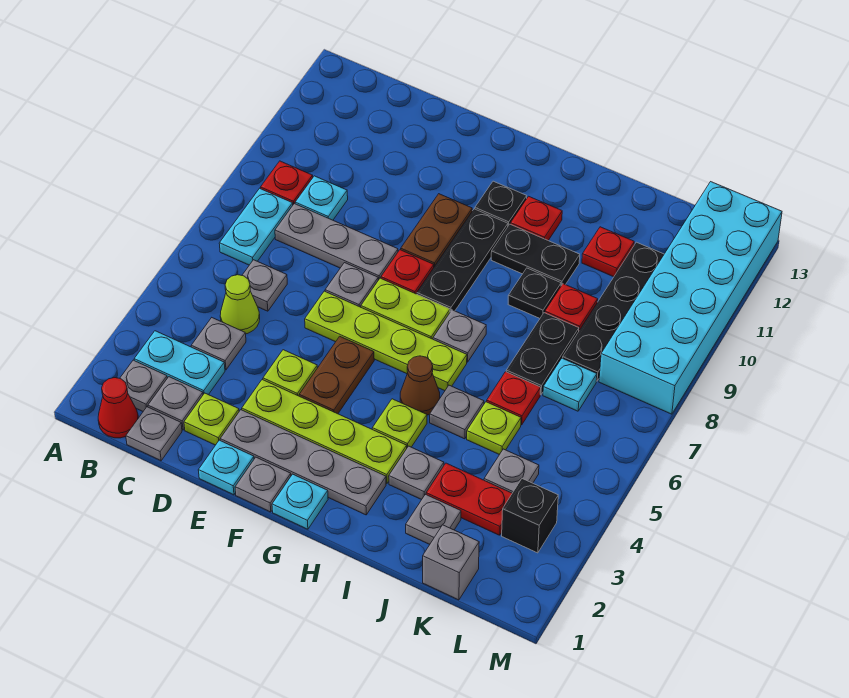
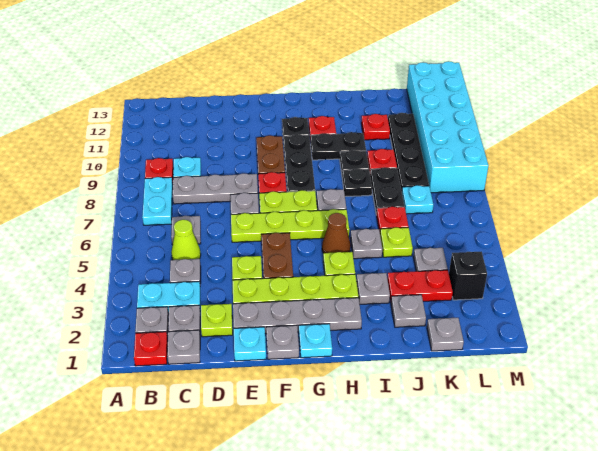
red cone B1 level 1 -> red plate B1 level 1
none -> black plate I8 level 1
grey brick K1 level 1 -> grey plate K1 level 1

